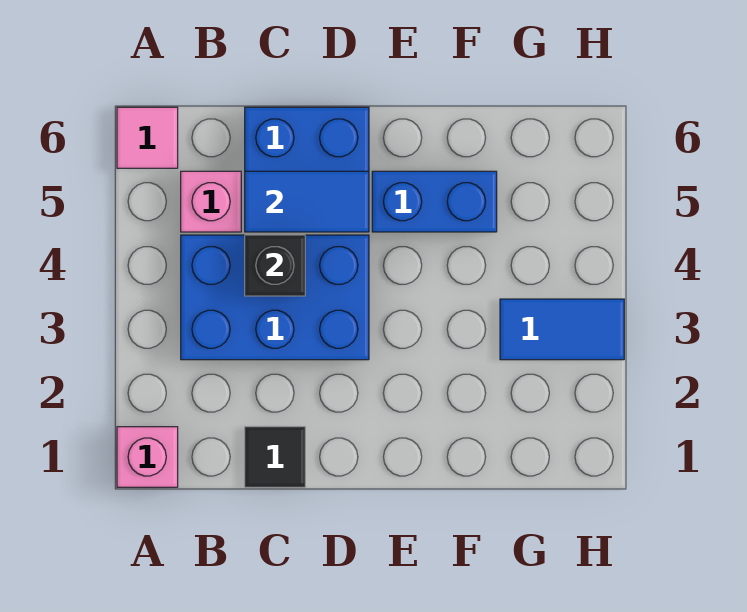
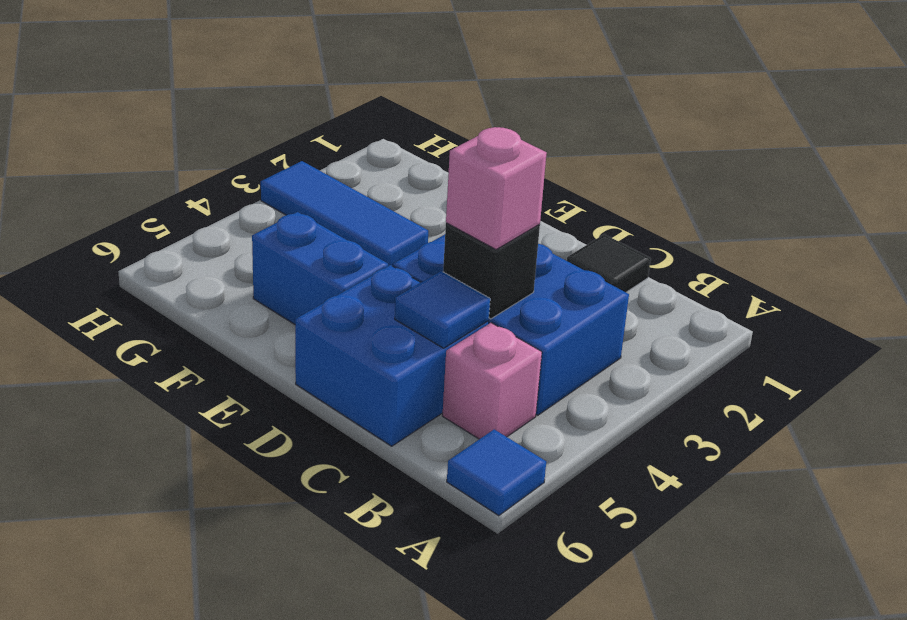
pink brick A1 level 1 -> pink brick C4 level 3
pink tile A6 level 1 -> blue tile A6 level 1
blue tile C5:D5 level 2 -> blue tile C5 level 2
blue tile G3:H3 level 1 -> blue tile F3:H3 level 1

